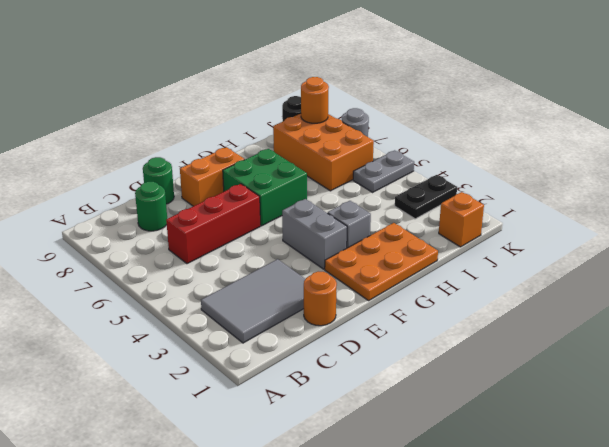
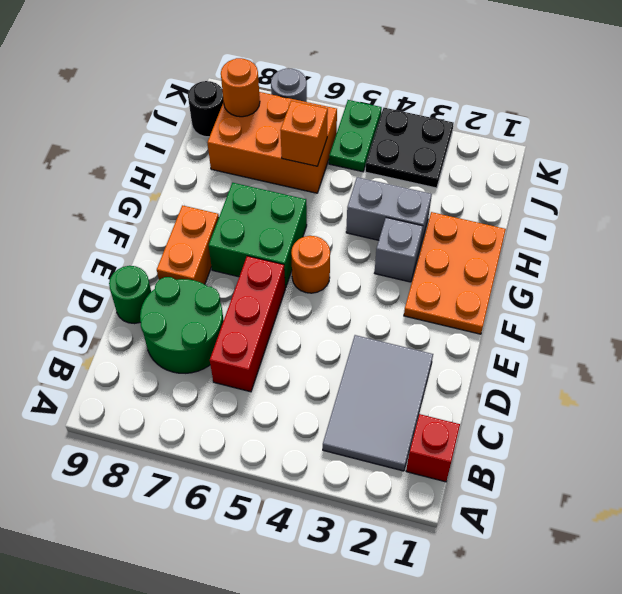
none -> red brick B1 level 1
green round brick C8 level 1 -> green round brick C7:D8 level 1
orange round brick D1 level 1 -> orange round brick F5 level 1
grey brick F3:F4 level 1 -> grey brick H3:H4 level 1
orange brick J1 level 1 -> orange brick I6 level 2
black plate J3:K3 level 1 -> black plate J3:K4 level 1
grey plate J5:K5 level 1 -> green plate J5:K5 level 1

